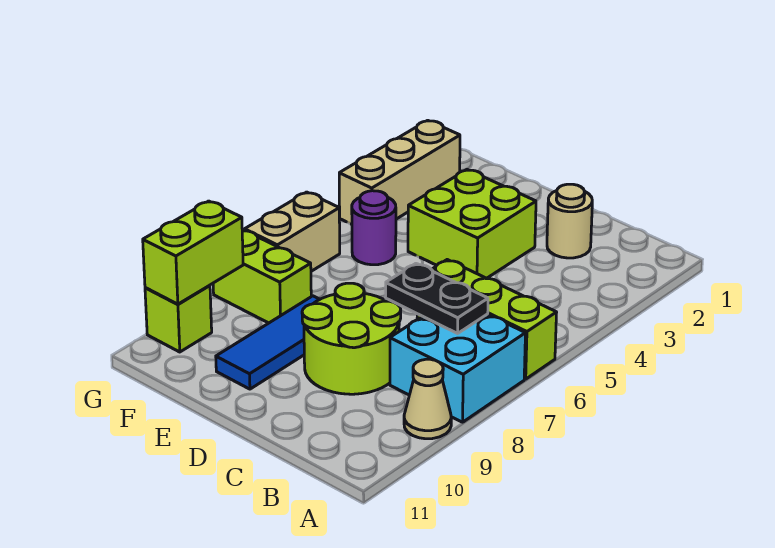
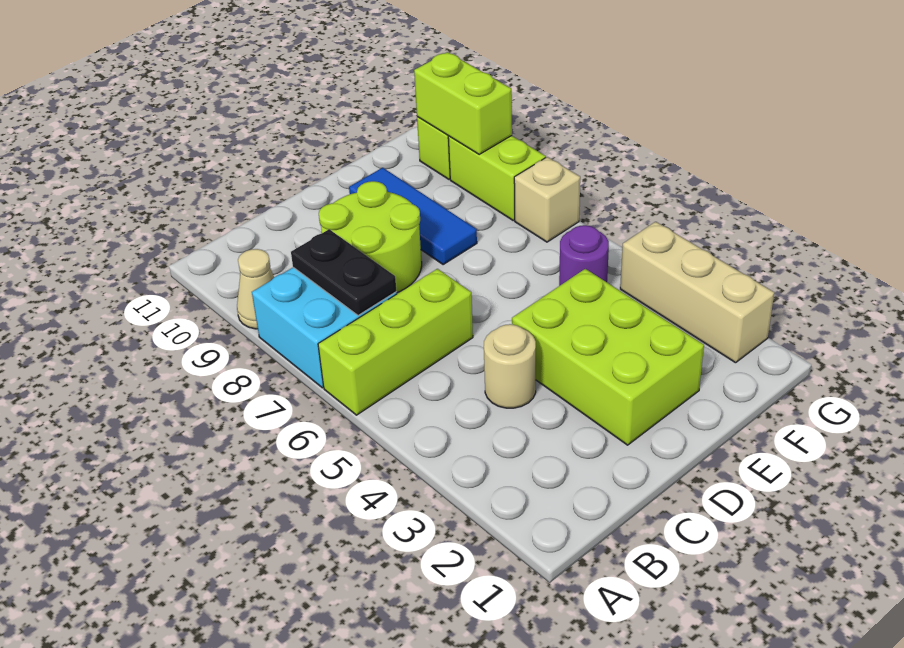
black plate B7:C7 level 2 -> black plate B7:B8 level 2
tan round brick C2 level 1 -> tan round brick C4 level 1
lime brick D3:E4 level 1 -> lime brick D2:E4 level 1
lime brick F8:G8 level 1 -> lime brick G8:G9 level 1
tan brick G6:G7 level 1 -> tan brick G7 level 1

